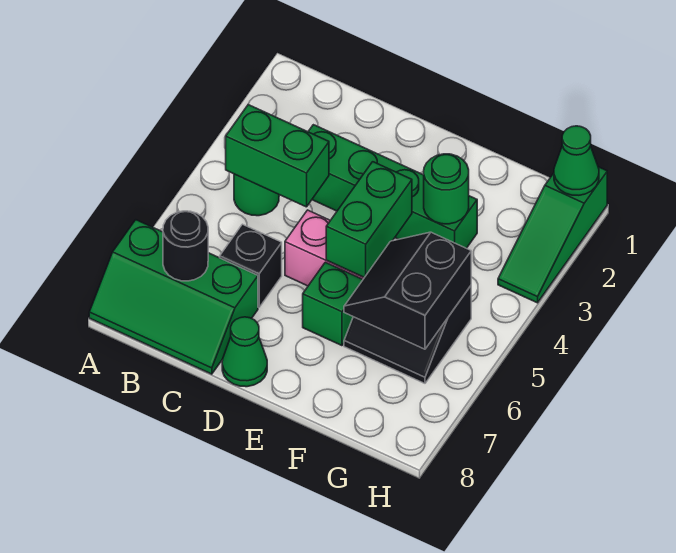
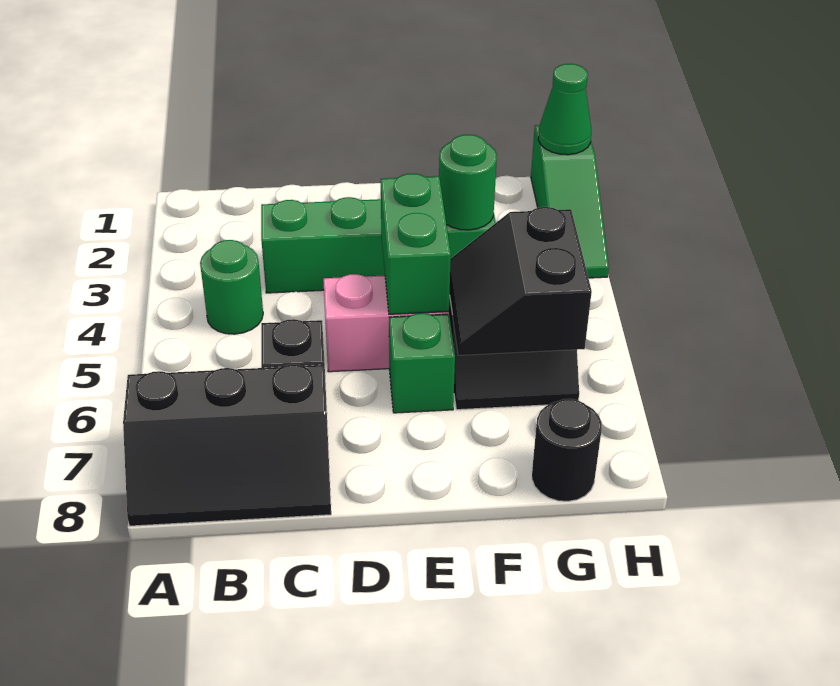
green slope A7:C8 level 1 top 7 -> black slope A7:C8 level 1 top 7
green brick B4:C4 level 2 -> none
black round brick B7 level 2 -> black round brick G8 level 1
green cone D8 level 1 -> none

